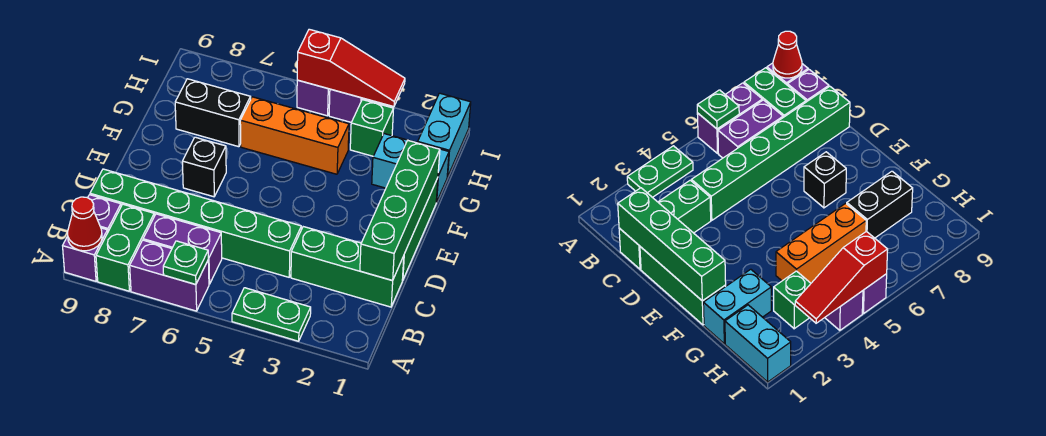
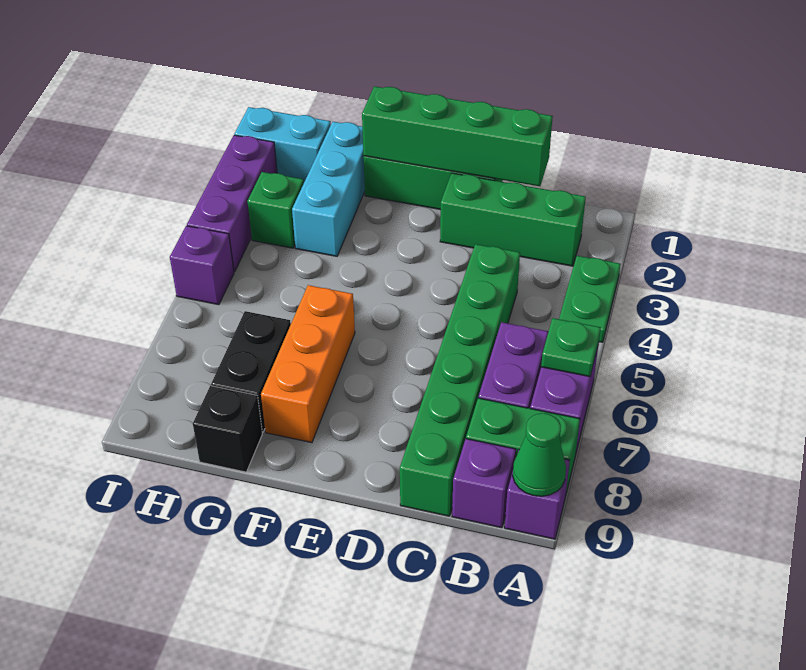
red cone A9 level 2 -> green cone A9 level 2
green brick C1:C3 level 1 -> green brick B2:D2 level 1
black brick E7 level 1 -> black brick G9 level 1
cyan brick G1:G2 level 1 -> cyan brick G1:G3 level 1
orange brick G4:G6 level 1 -> orange brick F6:F8 level 1
red slope I3:I5 level 2 top 5 -> none
purple brick I4 level 1 -> purple brick I2:I4 level 1

